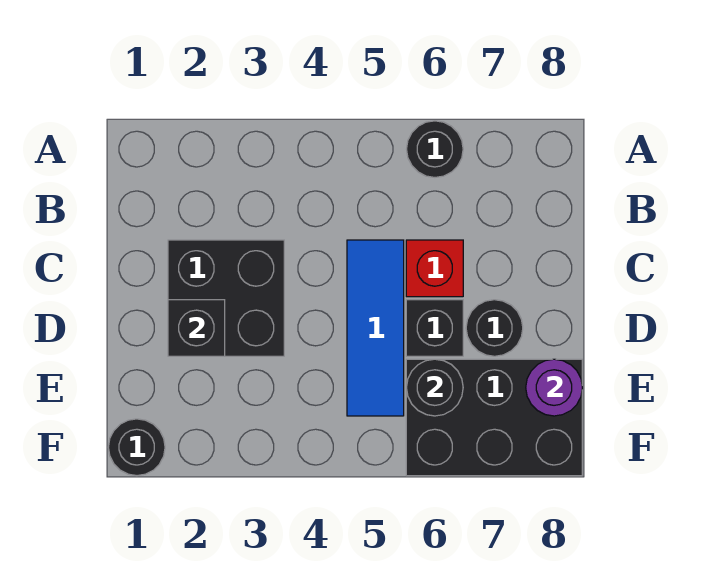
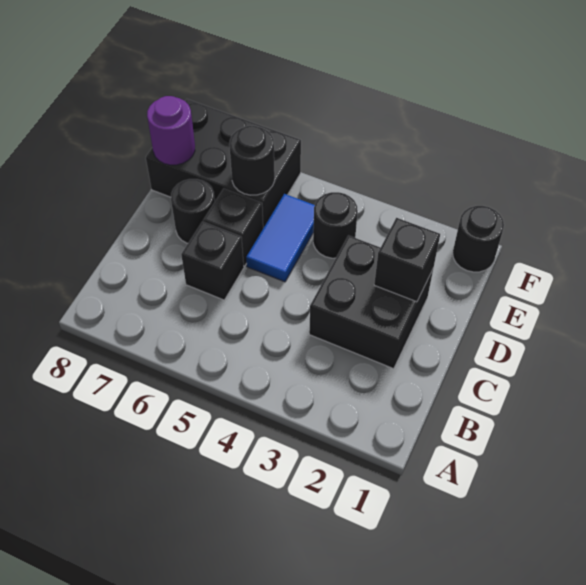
black round brick A6 level 1 -> black round brick E4 level 1
blue tile C5:E5 level 1 -> blue tile D5:E5 level 1
red brick C6 level 1 -> black brick C6 level 1

